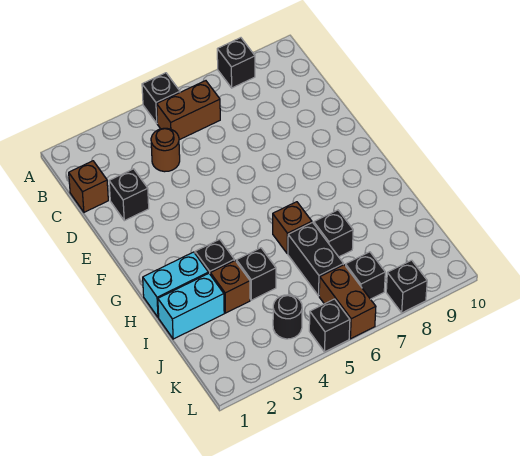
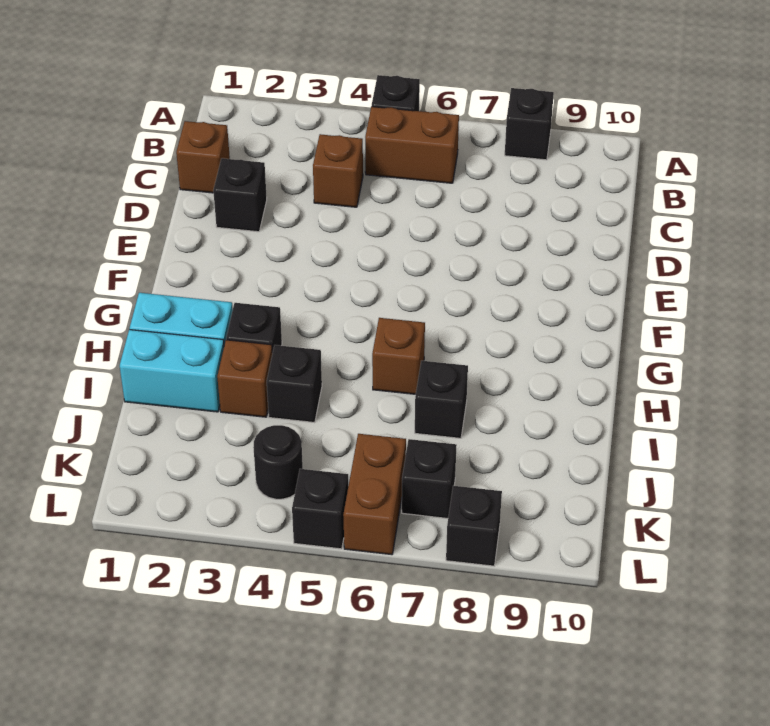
brown round brick C4 level 1 -> brown brick C4 level 1
black brick I6:J6 level 1 -> none

